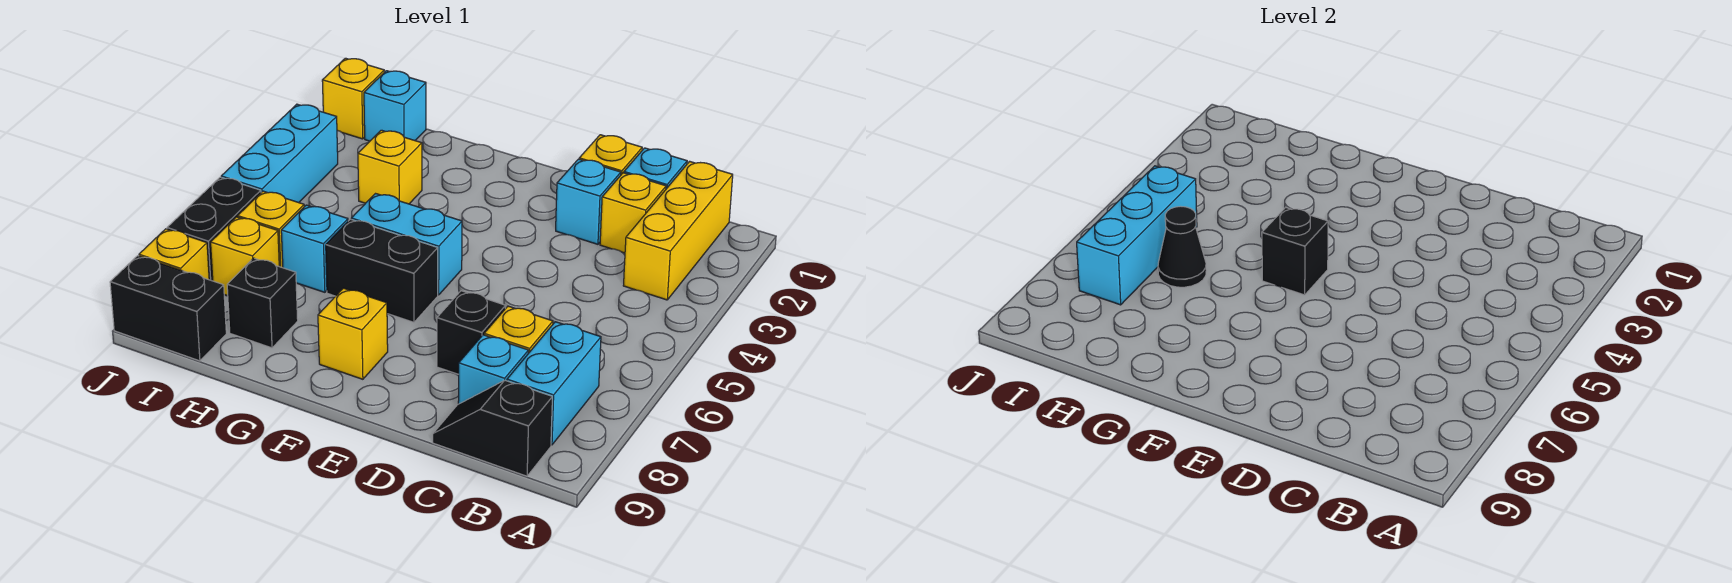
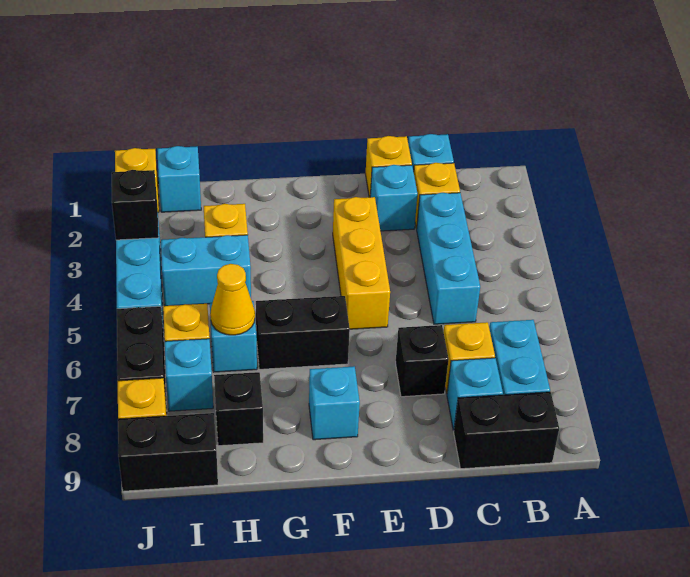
yellow brick B1:B3 level 1 -> yellow brick E3:E5 level 1
black slope B9:C9 level 1 top B -> black brick B9:C9 level 1
cyan brick F5:G5 level 1 -> cyan brick H4:I4 level 1
black brick F5 level 2 -> black brick J3 level 2
yellow brick F8 level 1 -> cyan brick F8 level 1
black cone H6 level 2 -> yellow cone H6 level 2
cyan brick I5:I7 level 2 -> cyan brick C3:C5 level 1
yellow brick I7 level 1 -> cyan brick I7 level 1

